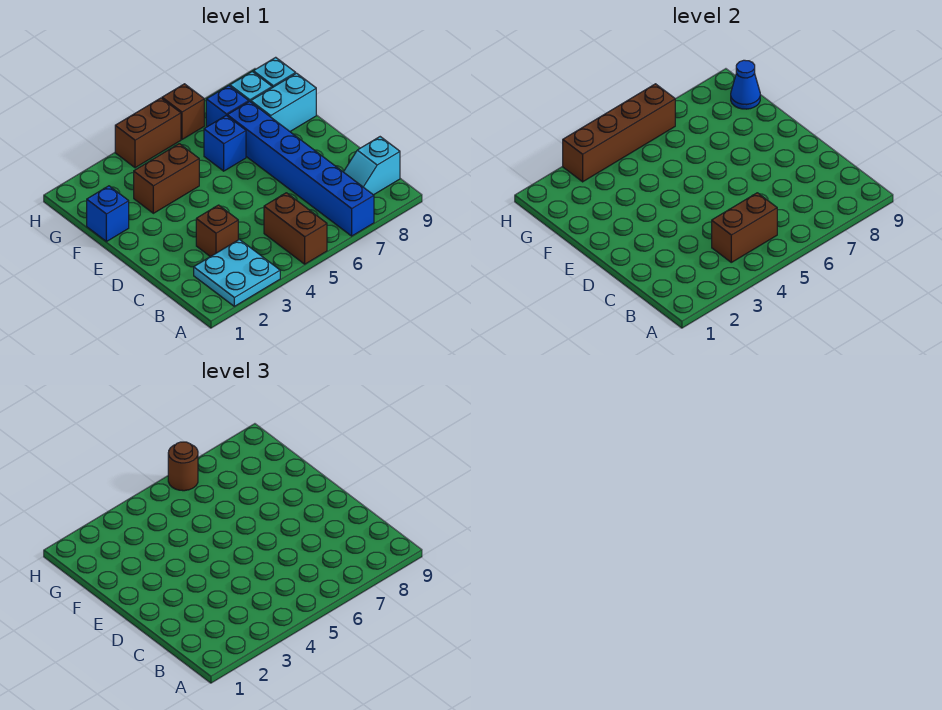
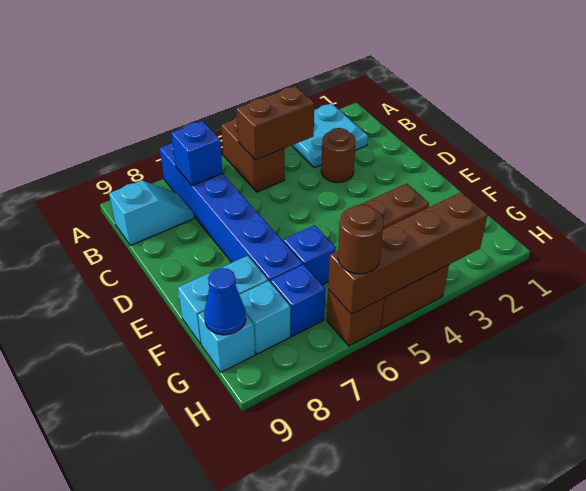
brown brick C3 level 1 -> brown round brick C3 level 1
blue brick F1 level 1 -> blue brick B7 level 2

